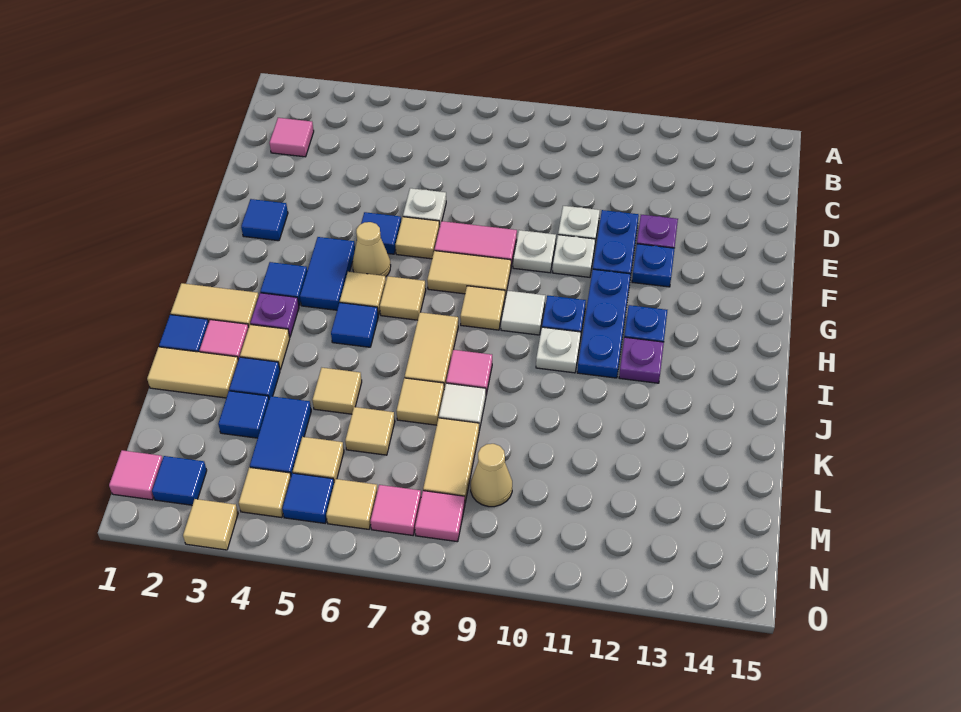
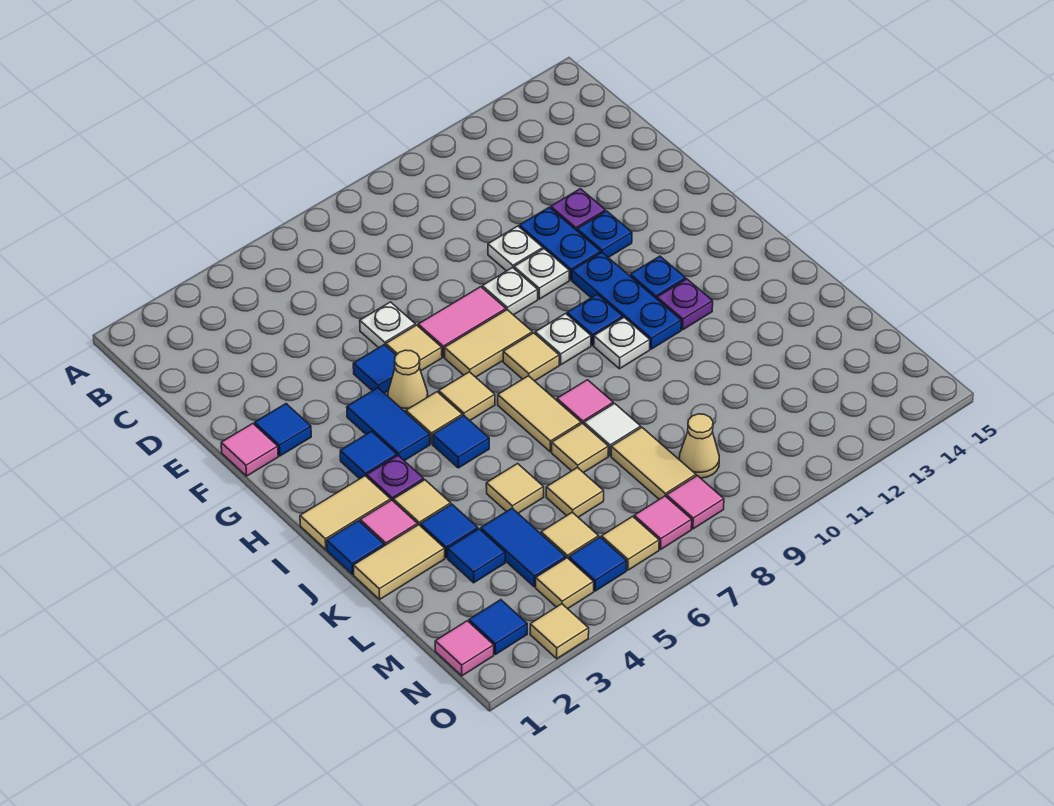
pink tile C2 level 1 -> pink tile F1 level 1
white tile H9 level 1 -> white plate H9 level 1

